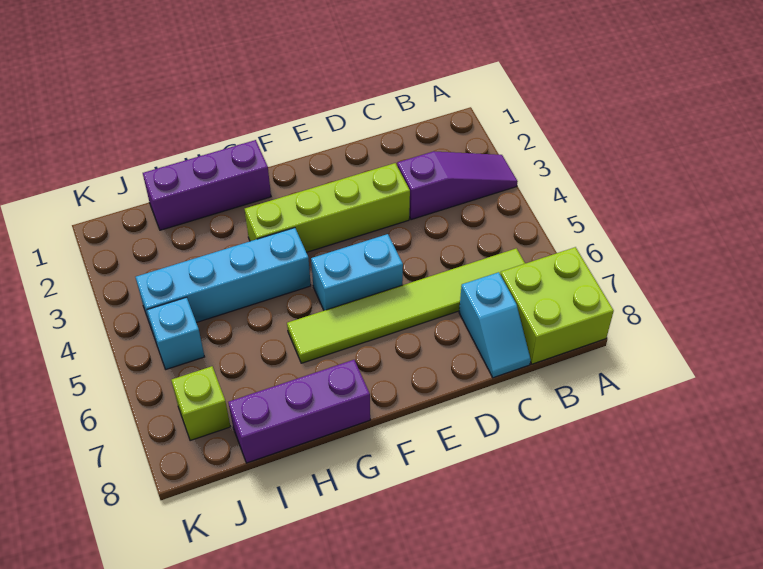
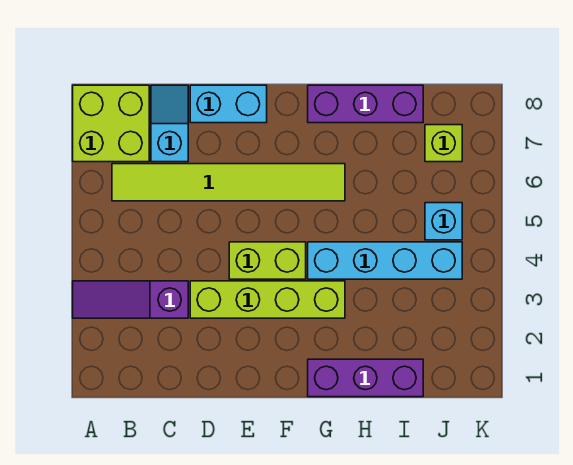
none -> lime brick E4:F4 level 1
cyan brick E5:F5 level 1 -> cyan brick D8:E8 level 1

